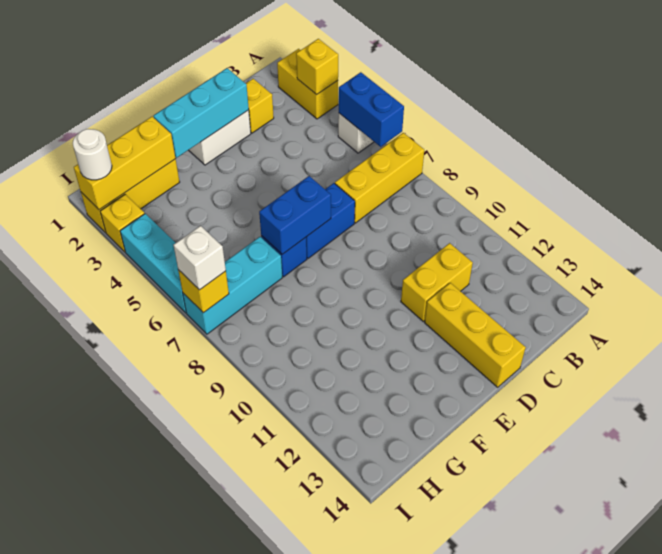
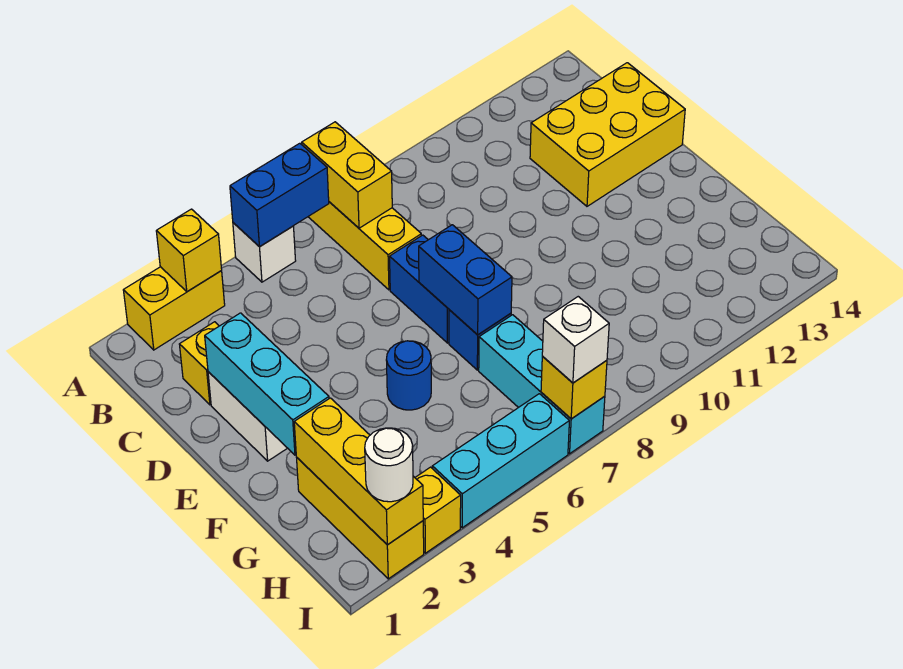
yellow brick C11:D11 level 1 -> yellow brick A7:B7 level 2
yellow brick D12:D14 level 1 -> yellow brick C12:D14 level 1
none -> blue round brick F5 level 1

